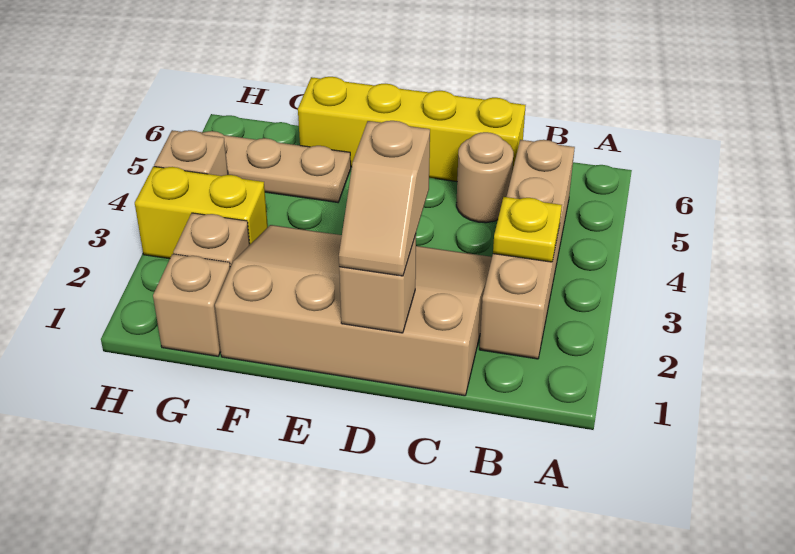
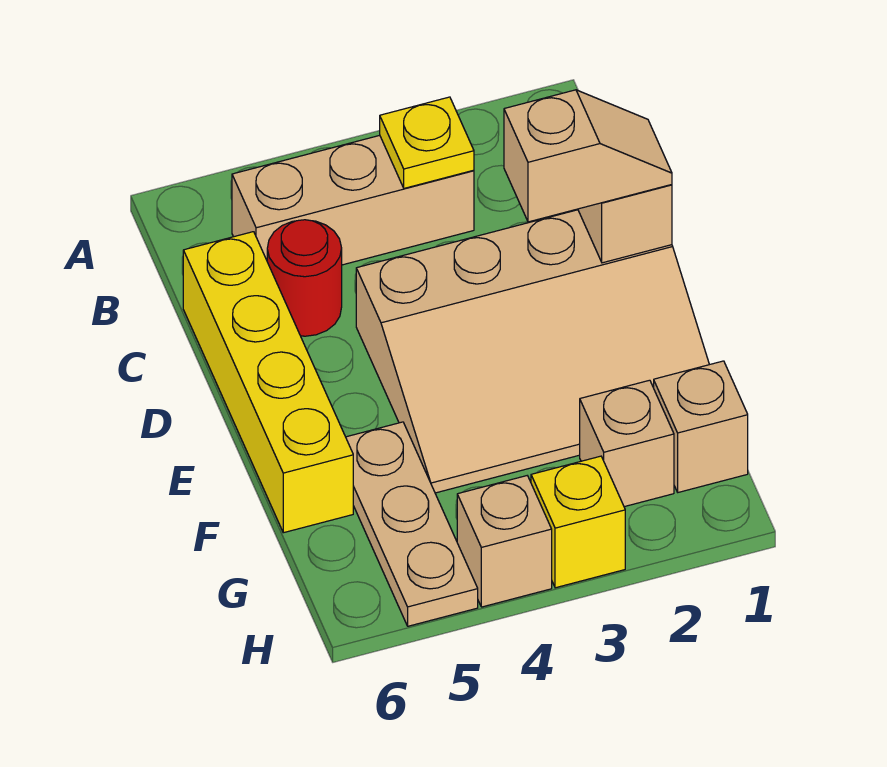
tan brick B2:B5 level 1 -> tan brick B3:B5 level 1
tan slope C1:F3 level 1 top 1 -> tan slope D1:F4 level 1 top D
tan round brick C5 level 1 -> red round brick C5 level 1
yellow brick G3:H3 level 1 -> yellow brick H3 level 1

